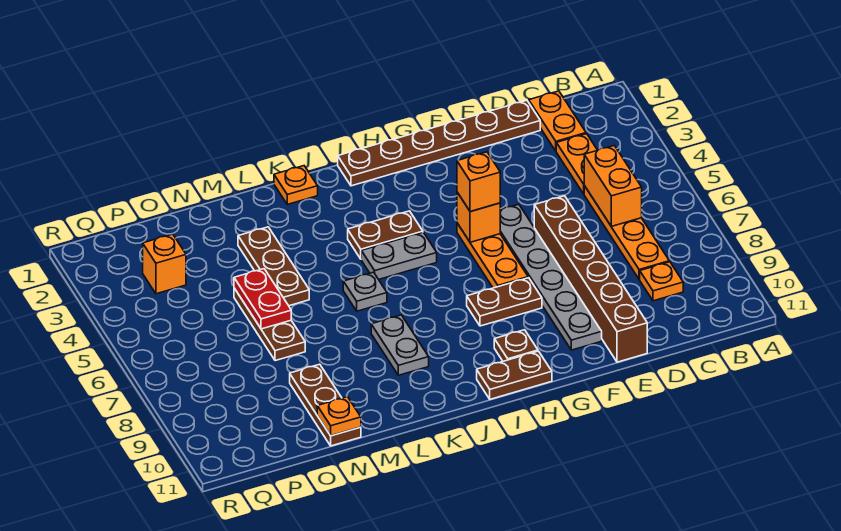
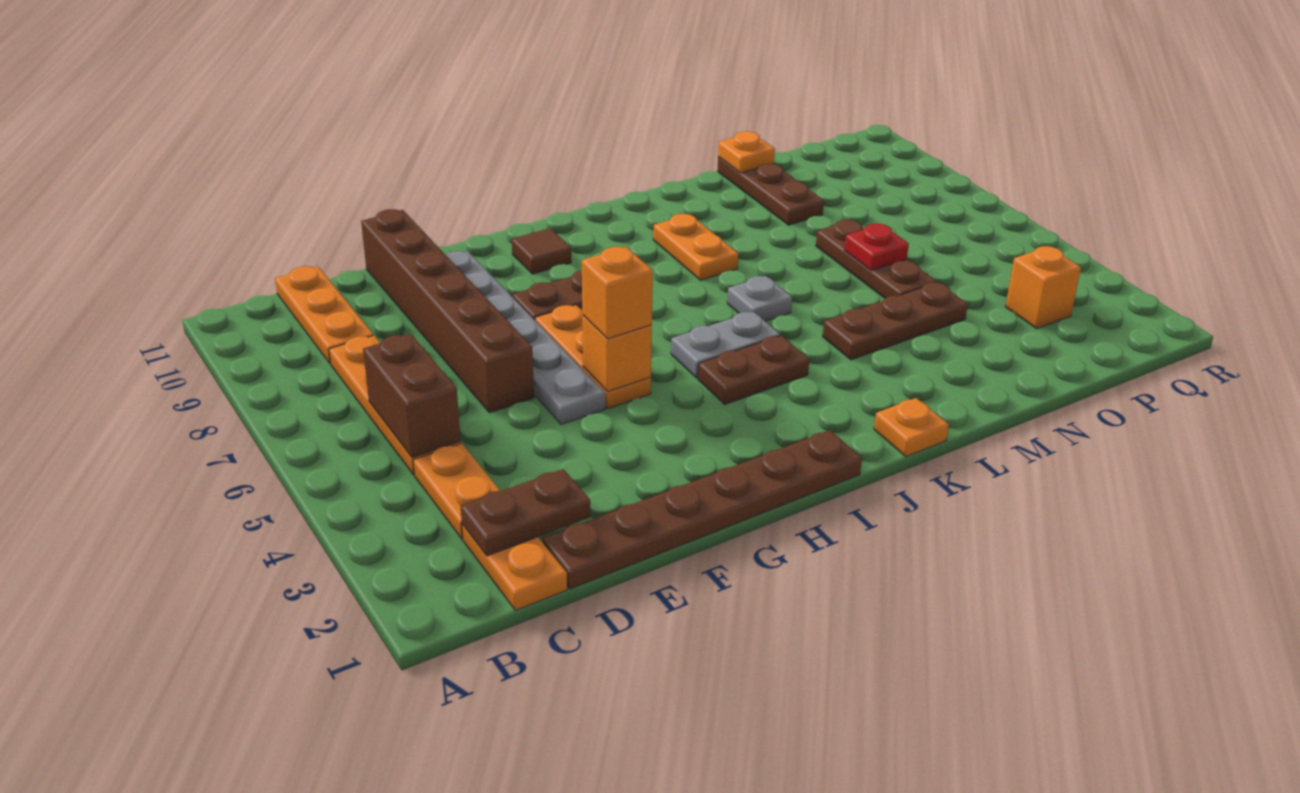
orange brick C5:C6 level 2 -> brown brick C5:C6 level 2
orange plate C9 level 1 -> orange plate C9:C11 level 1
brown plate H10 level 1 -> brown tile H10 level 1
brown plate H11:I11 level 1 -> brown plate C2:D2 level 2
grey plate K8:K9 level 1 -> orange plate K8:K9 level 1
brown plate M3:M5 level 1 -> brown plate L4:N4 level 1
red plate N5:N6 level 2 -> red plate N6 level 2

